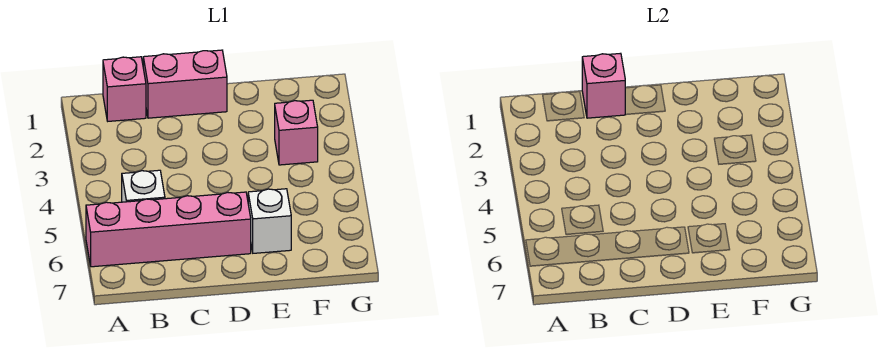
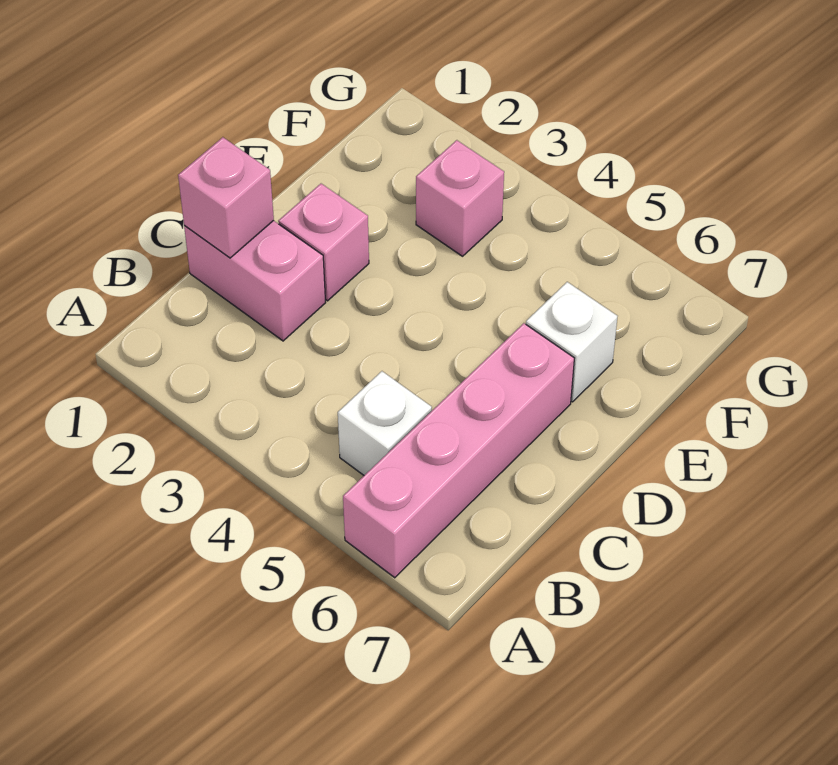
pink brick B1 level 1 -> pink brick D2 level 1
pink brick C1:D1 level 1 -> pink brick C1:C2 level 1

